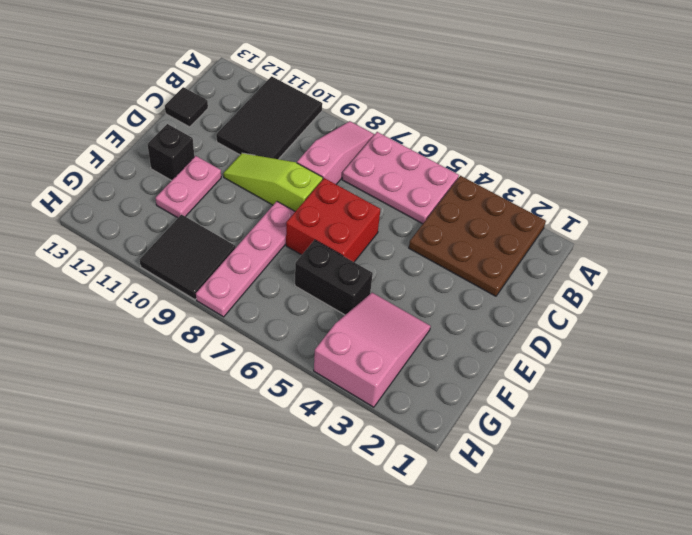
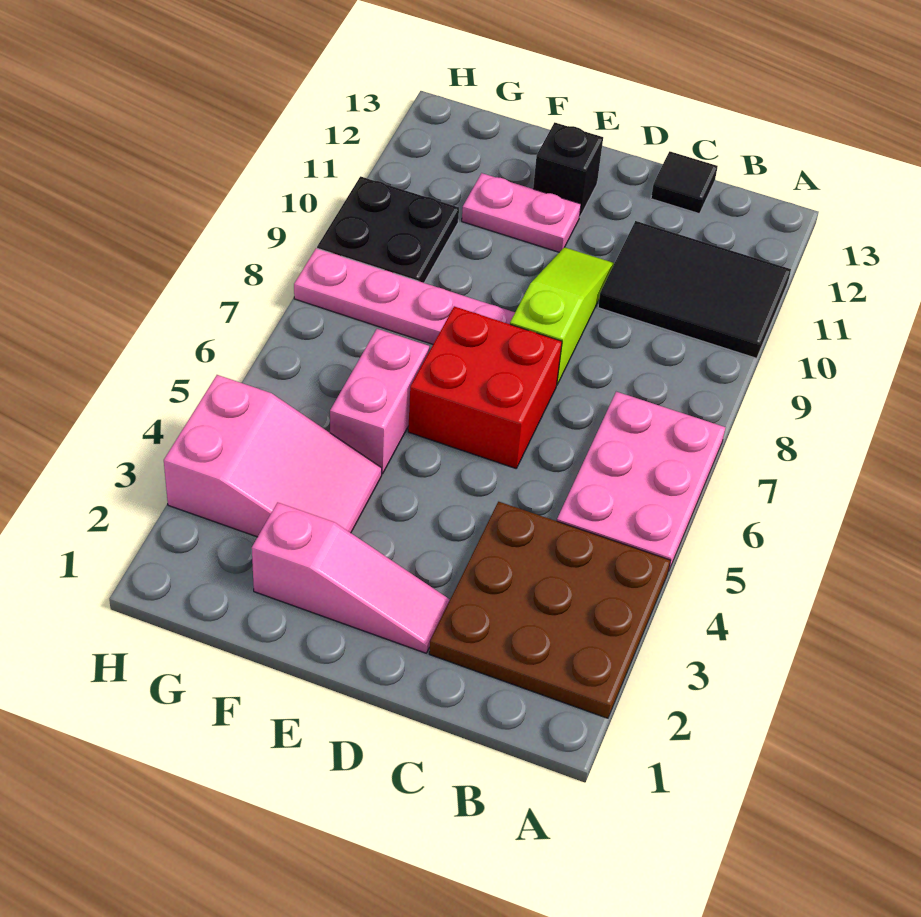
pink slope A8:C8 level 1 top C -> pink slope D2:F2 level 1 top F
black brick F5:F6 level 1 -> pink brick F5:F6 level 1
black tile G9:H10 level 1 -> black plate G9:H10 level 1

